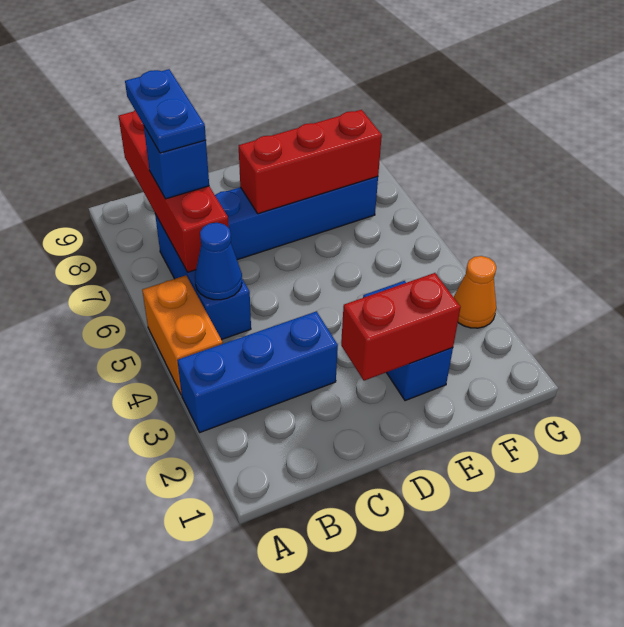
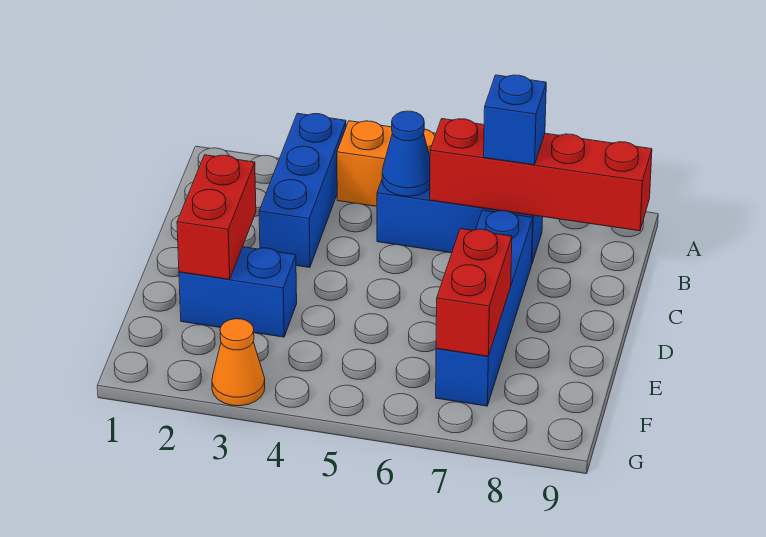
blue plate B7:B8 level 4 -> none
red brick D7:F7 level 2 -> red brick E7:F7 level 2

